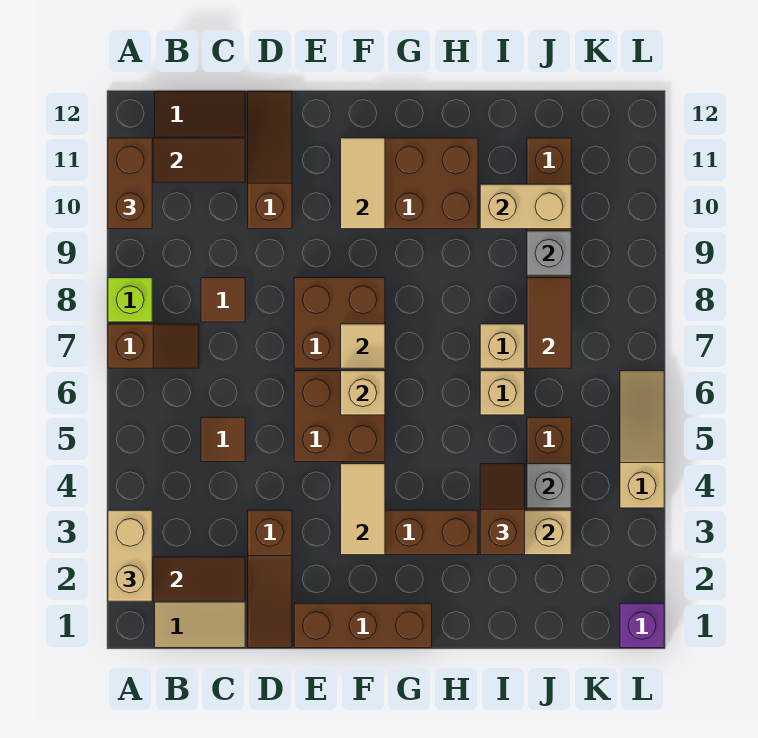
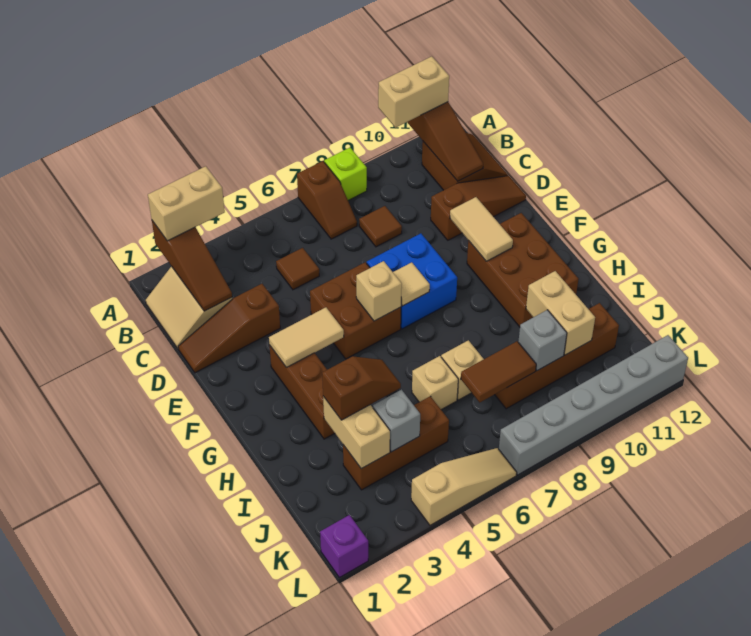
brown brick A10:A11 level 3 -> tan brick A10:A11 level 3
brown brick E1:G1 level 1 -> none
brown brick E7:F8 level 1 -> blue brick E7:F8 level 1
tan tile F10:F11 level 2 -> tan tile E10:F10 level 2
none -> grey brick L7:L12 level 1

